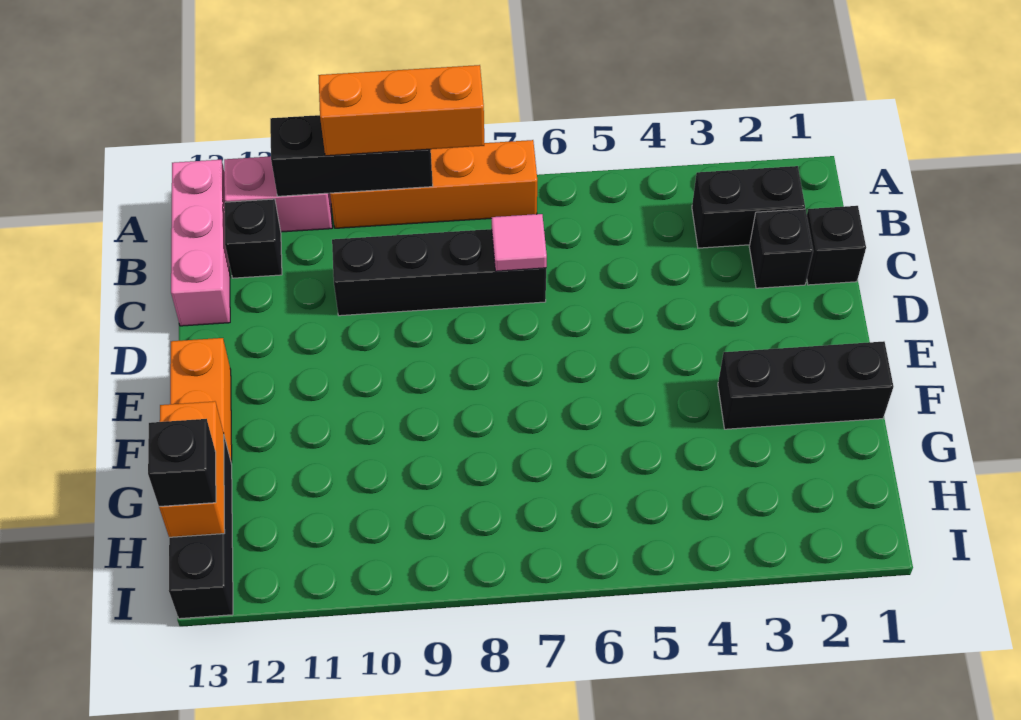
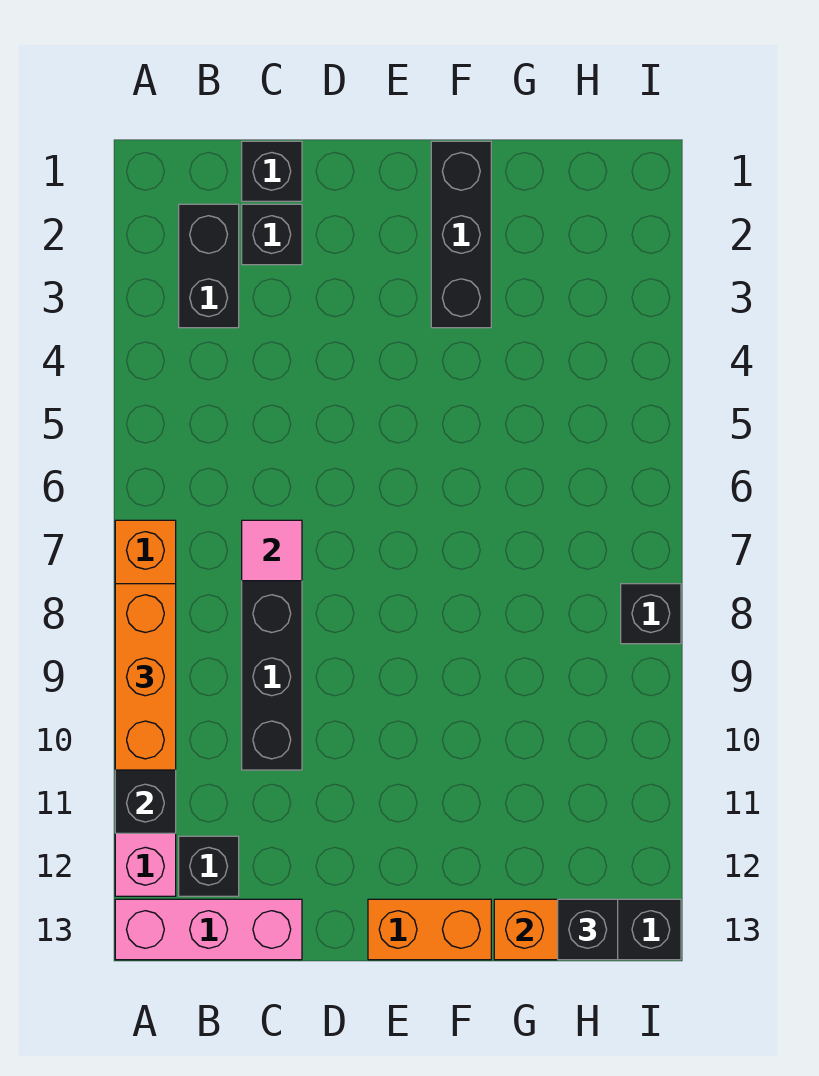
none -> black brick I8 level 1

